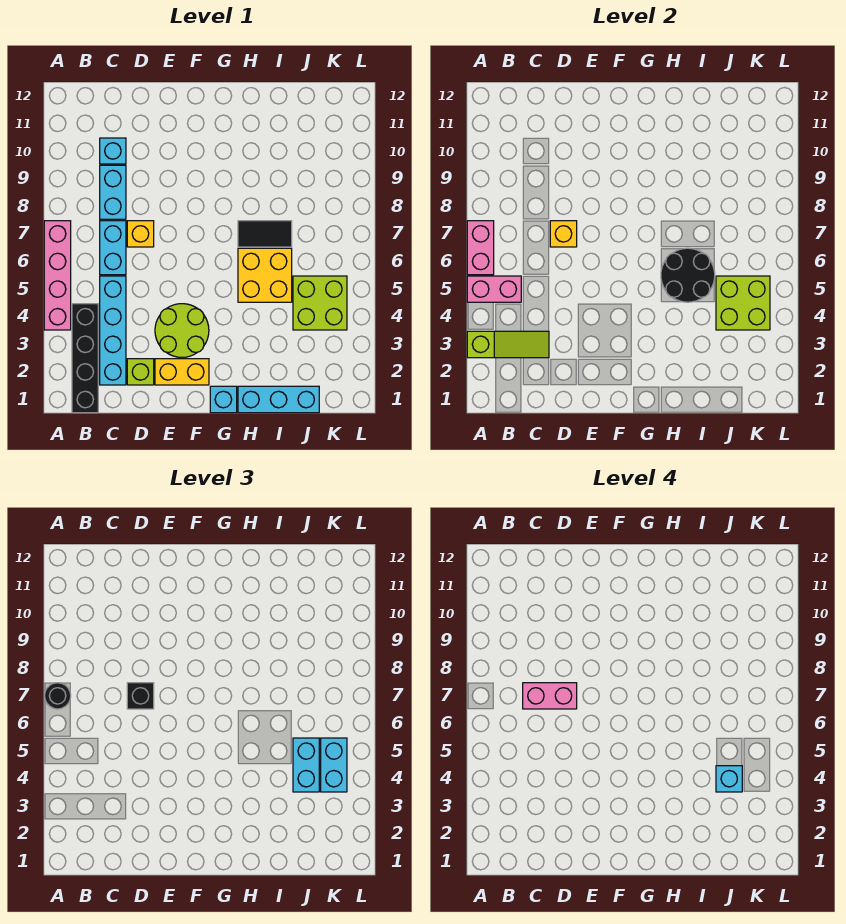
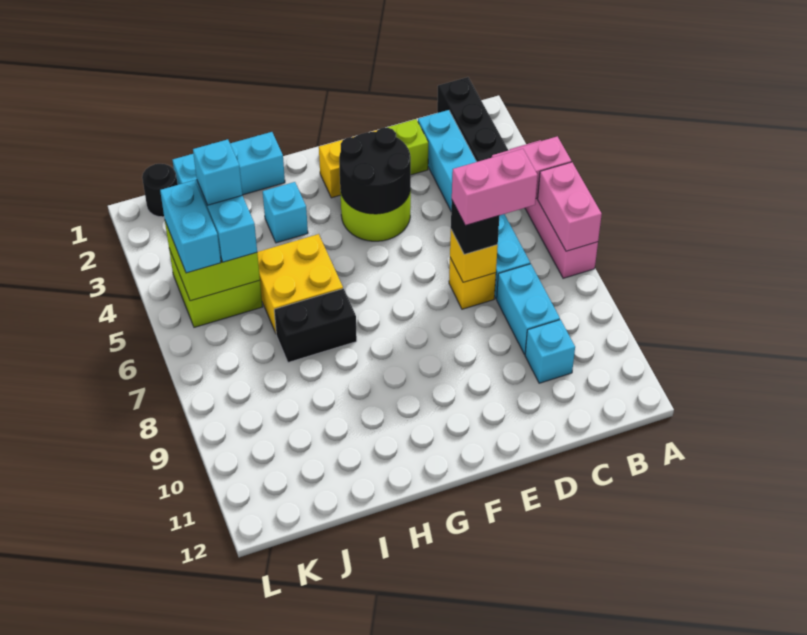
lime slope A3:C3 level 2 top A -> none
black round brick A7 level 3 -> black round brick K1 level 1
cyan brick G1 level 1 -> cyan brick H3 level 1
black round brick H5:I6 level 2 -> black round brick E3:F4 level 2
black tile H7:I7 level 1 -> black brick H7:I7 level 1

